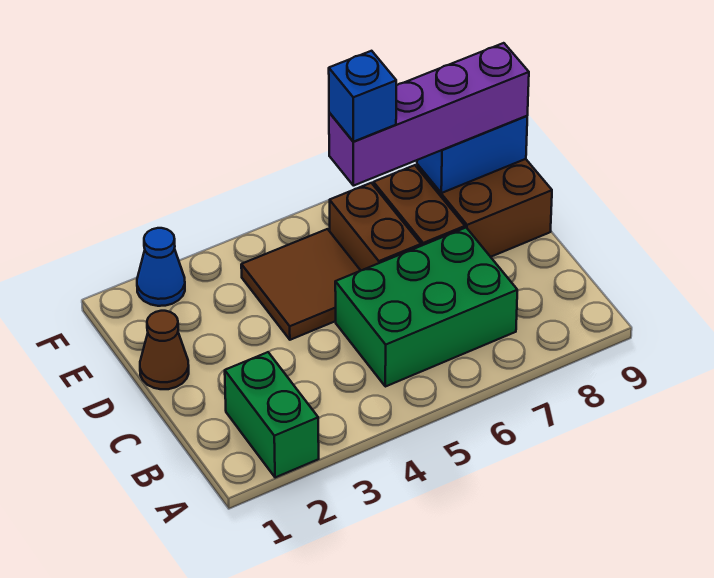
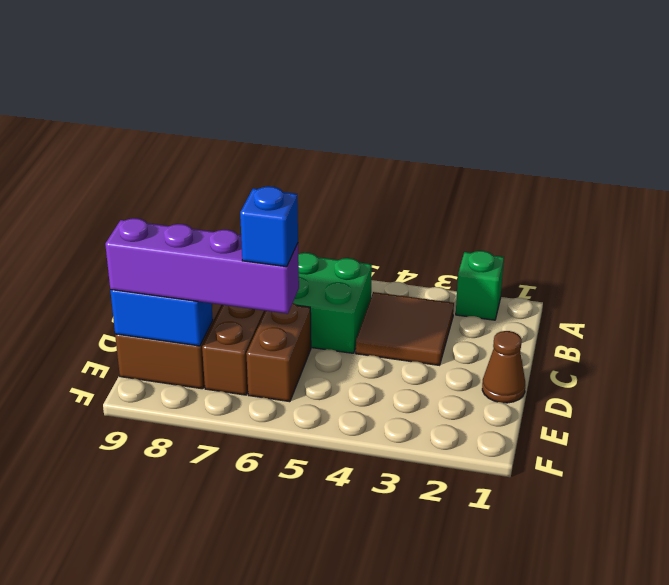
green brick A2:B2 level 1 -> green brick A2 level 1
brown tile D4:E5 level 1 -> brown tile B3:C4 level 1
blue cone F2 level 1 -> none

